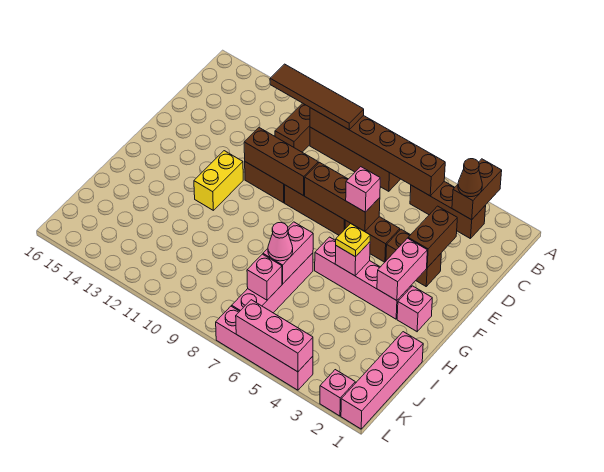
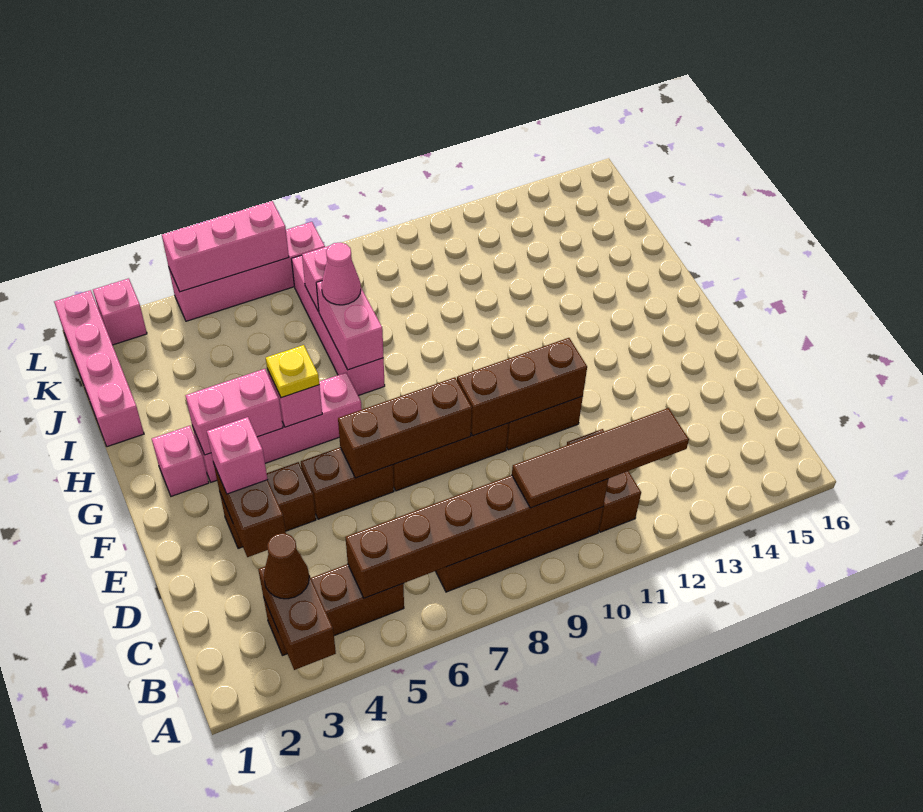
pink brick E6 level 3 -> pink brick E3 level 3
pink brick F3:G3 level 2 -> pink brick G3:G4 level 2
yellow brick F12:G12 level 1 -> none

